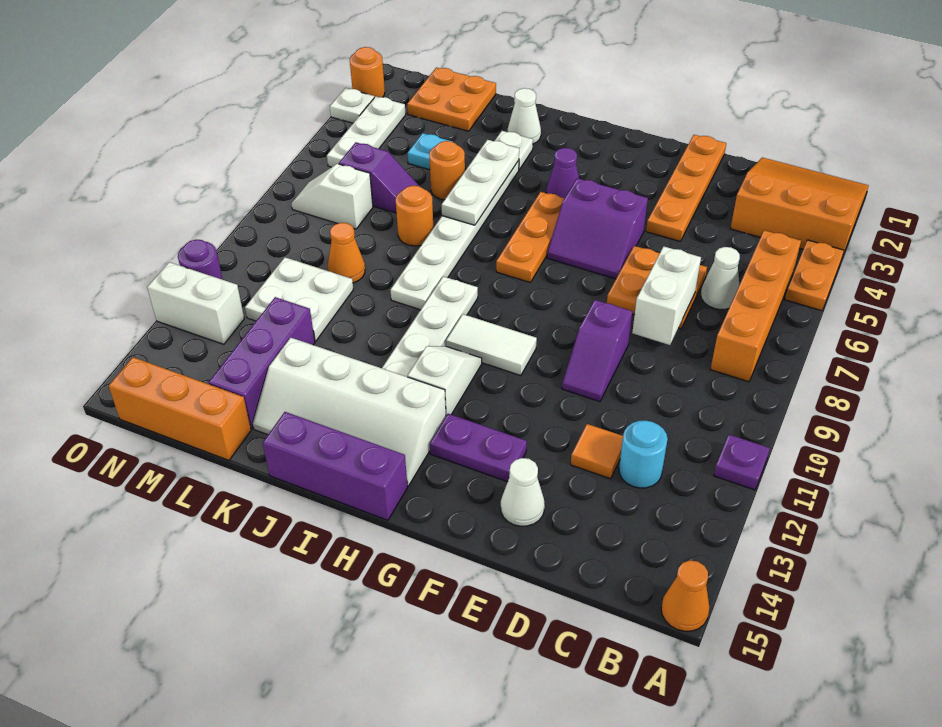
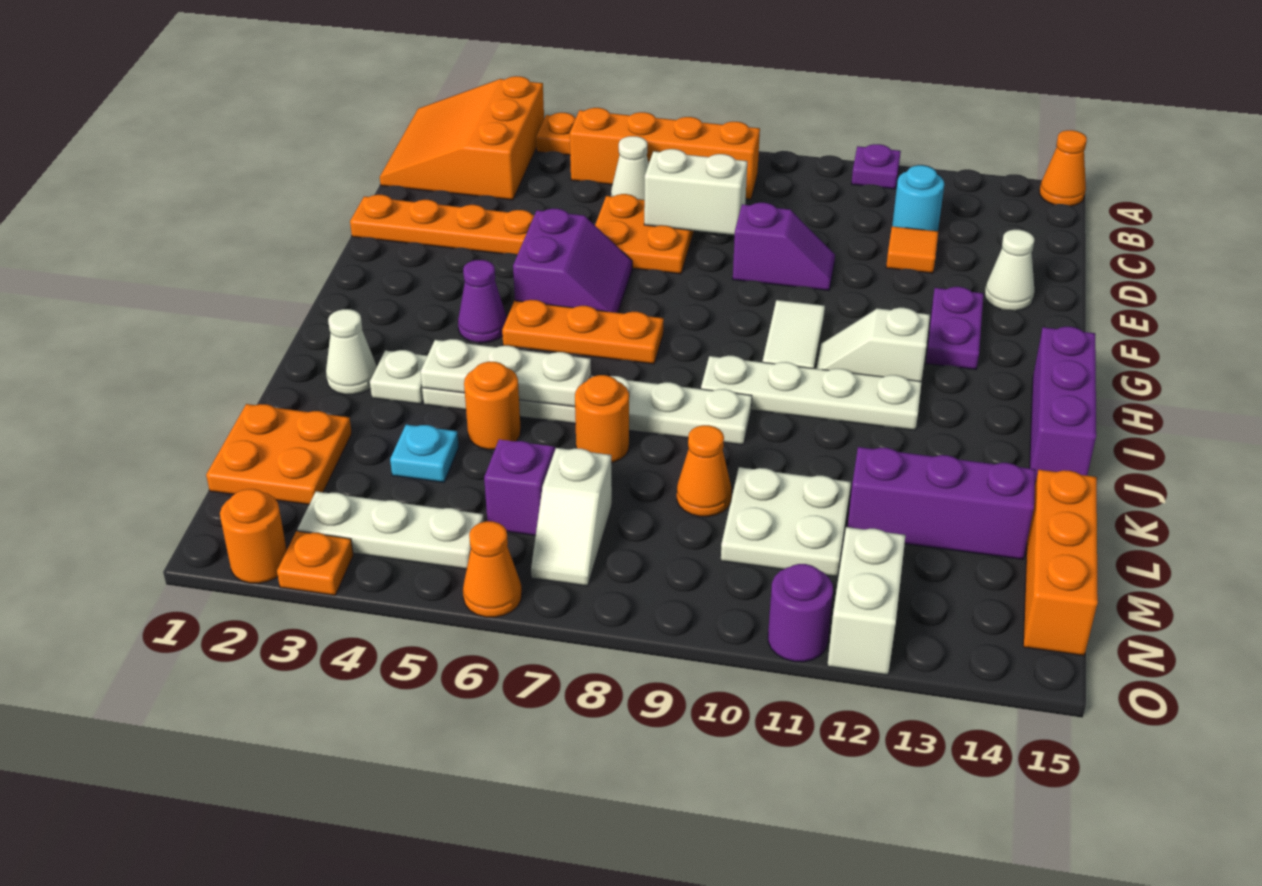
white slope H13:K14 level 1 top 13 -> none
white plate O3 level 1 -> orange plate O3 level 1
none -> orange cone O6 level 1

